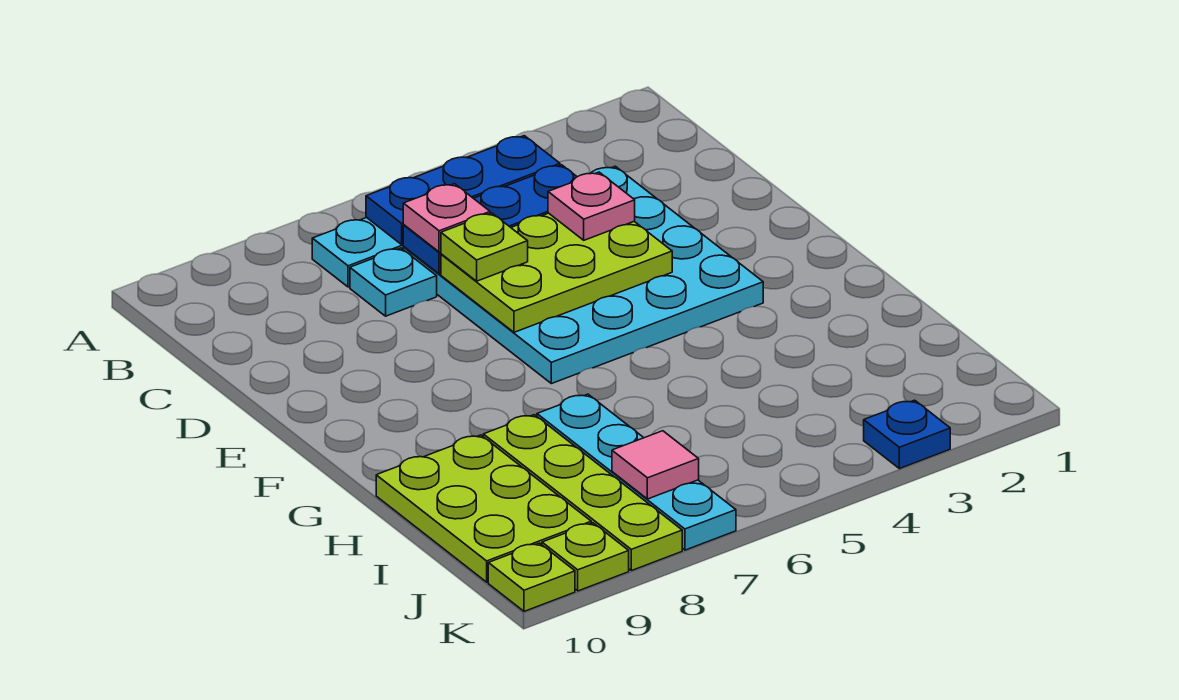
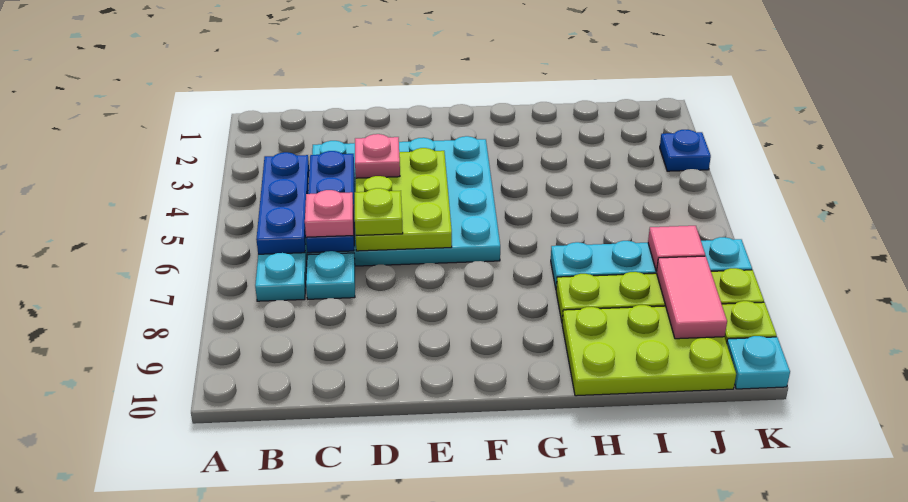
none -> pink tile J8:J9 level 2
lime plate K10 level 1 -> cyan plate K10 level 1

